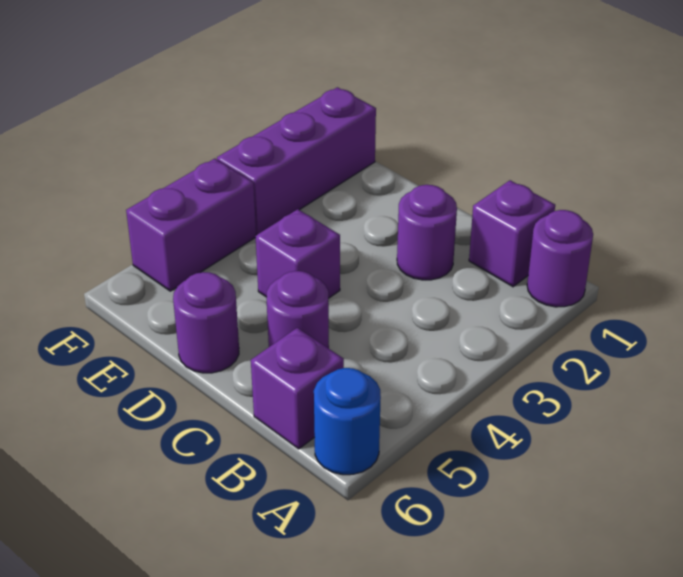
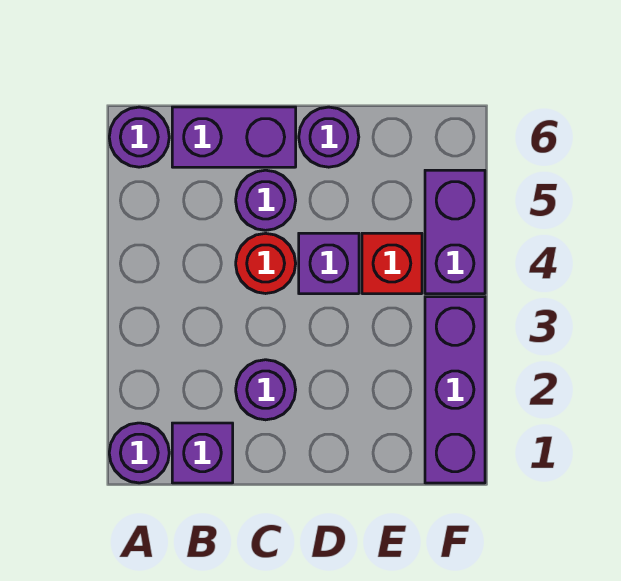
blue round brick A6 level 1 -> purple round brick A6 level 1
purple brick B6 level 1 -> purple brick B6:C6 level 1
none -> red round brick C4 level 1
none -> red brick E4 level 1

